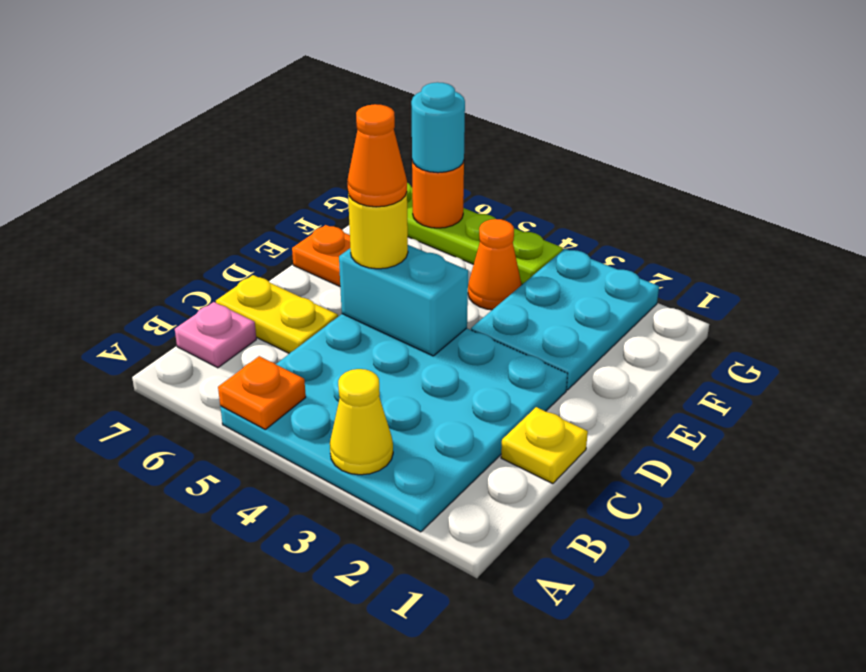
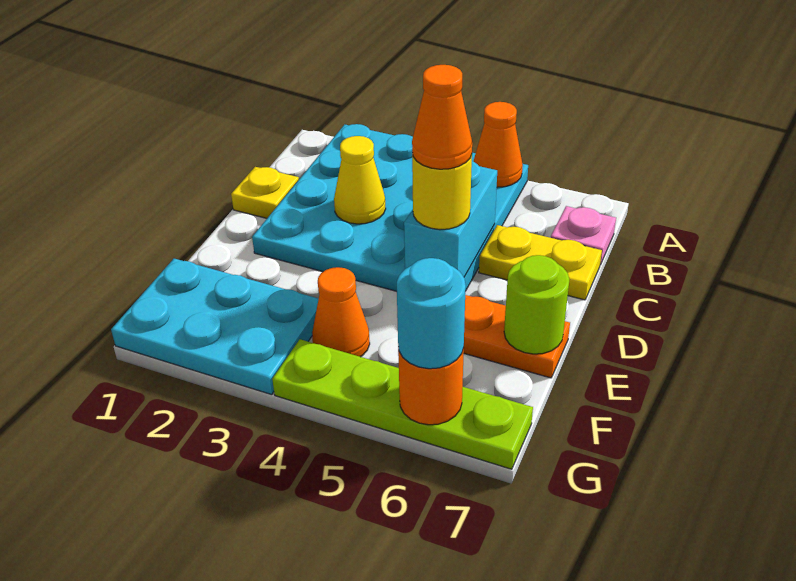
yellow cone A3 level 2 -> yellow cone C3 level 2
orange plate A5 level 2 -> orange cone A5 level 2
cyan brick D4:D5 level 2 -> cyan brick C5:D5 level 2
cyan plate E2:G3 level 1 -> cyan plate F1:G3 level 1
none -> lime round brick E7 level 2

